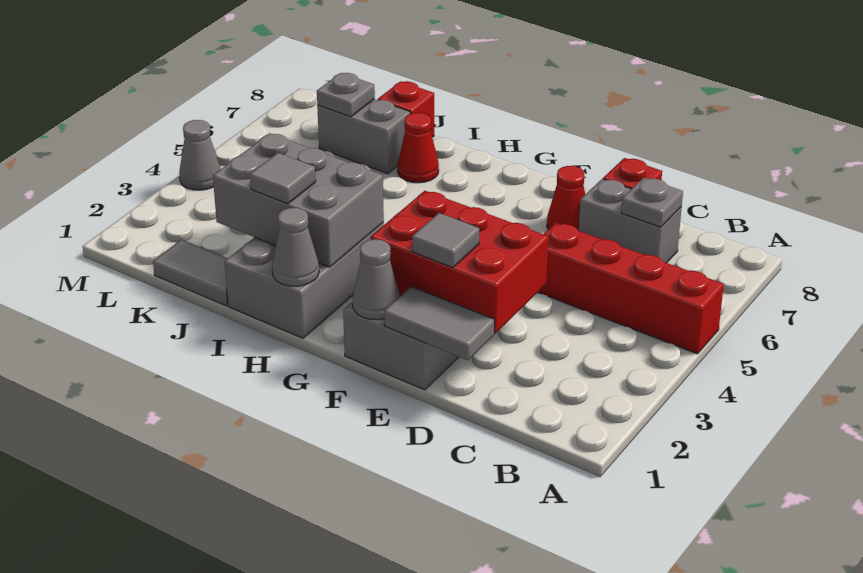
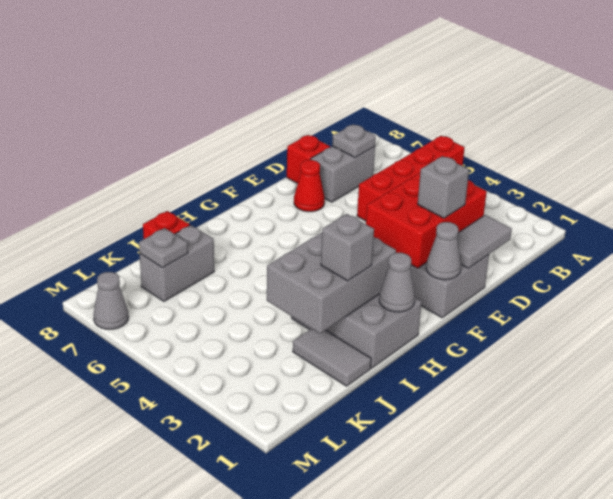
grey tile E2 level 3 -> grey brick E2 level 3
grey tile I2 level 3 -> grey brick I2 level 3
red cone I7 level 1 -> none
grey tile J1:K1 level 1 -> grey tile J1:J2 level 1
grey cone M4 level 1 -> grey cone M7 level 1

